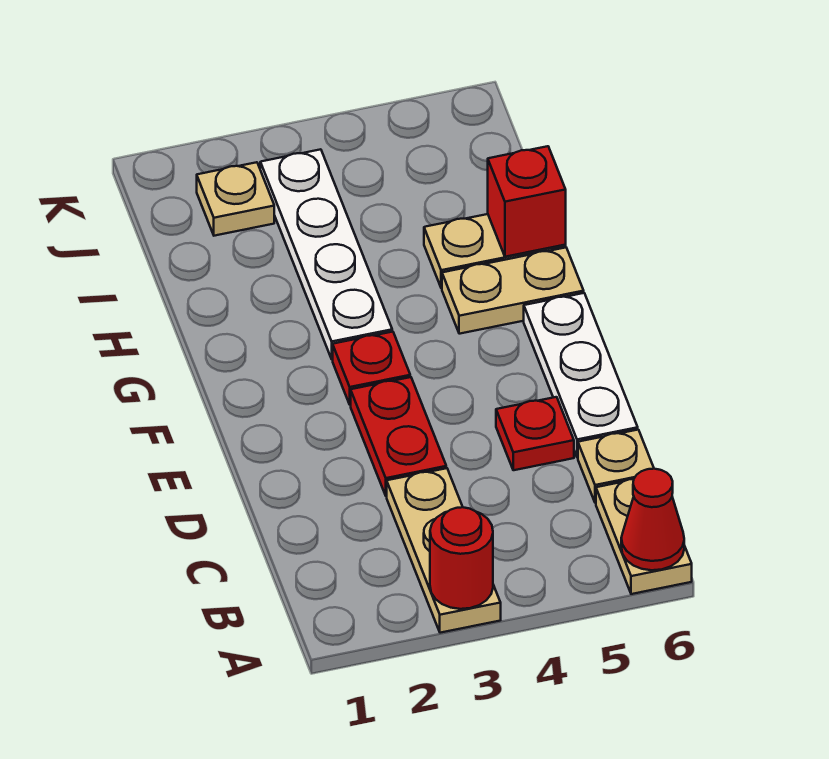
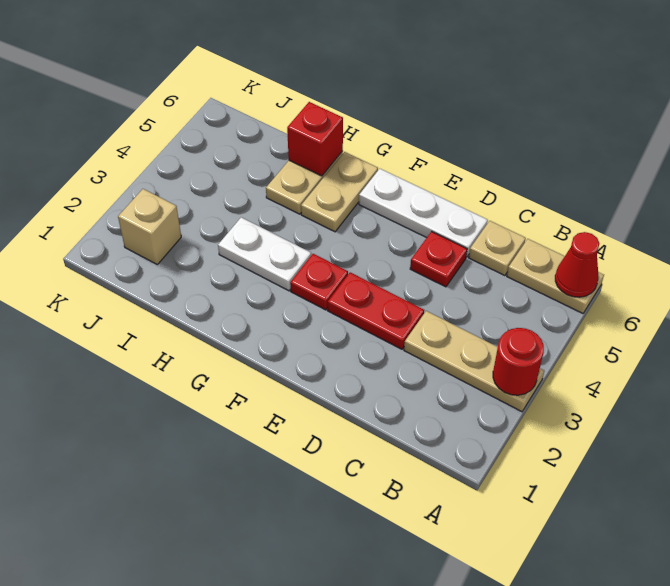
white plate G3:J3 level 1 -> white plate G3:H3 level 1
tan plate J2 level 1 -> tan brick J2 level 1

